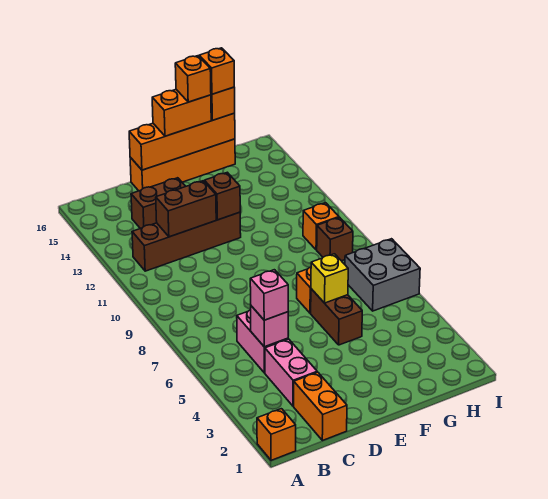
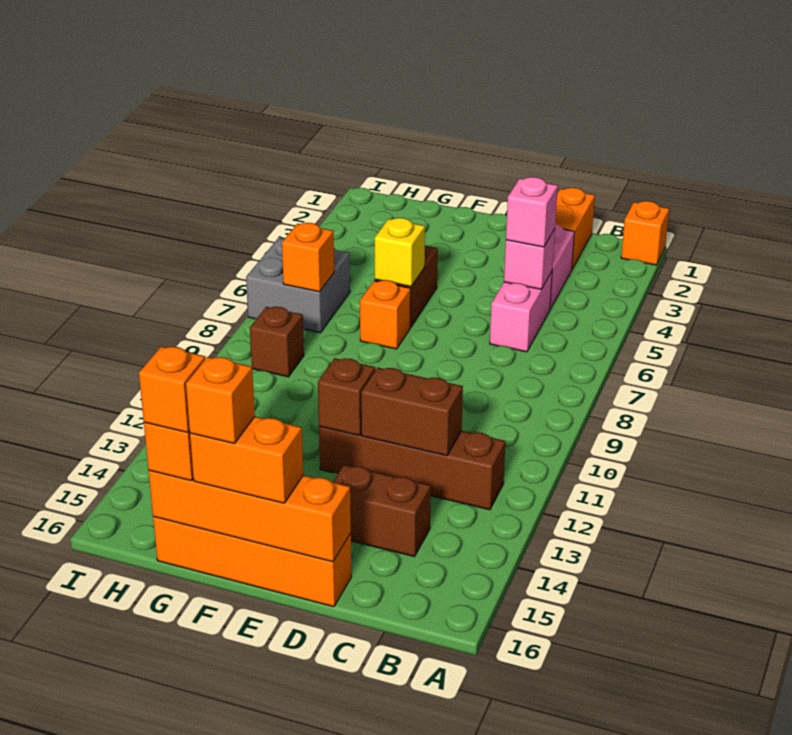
orange brick H10 level 1 -> orange brick H7 level 2

